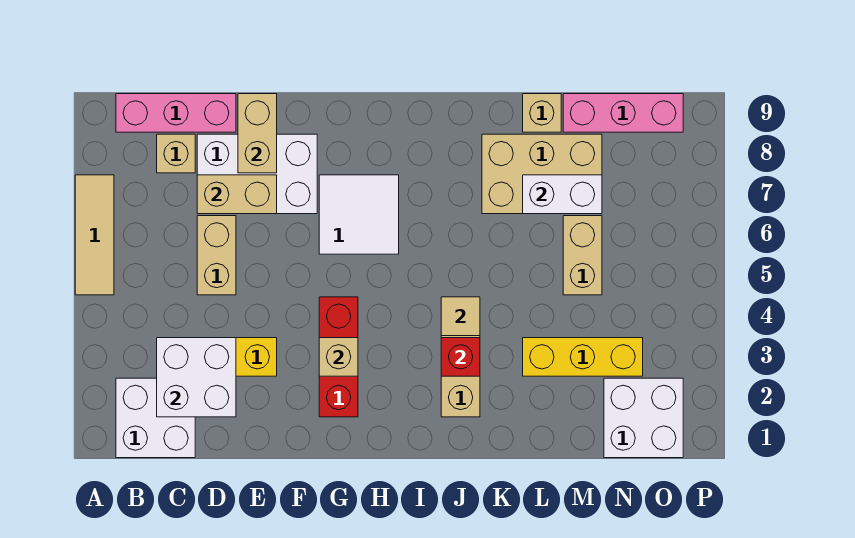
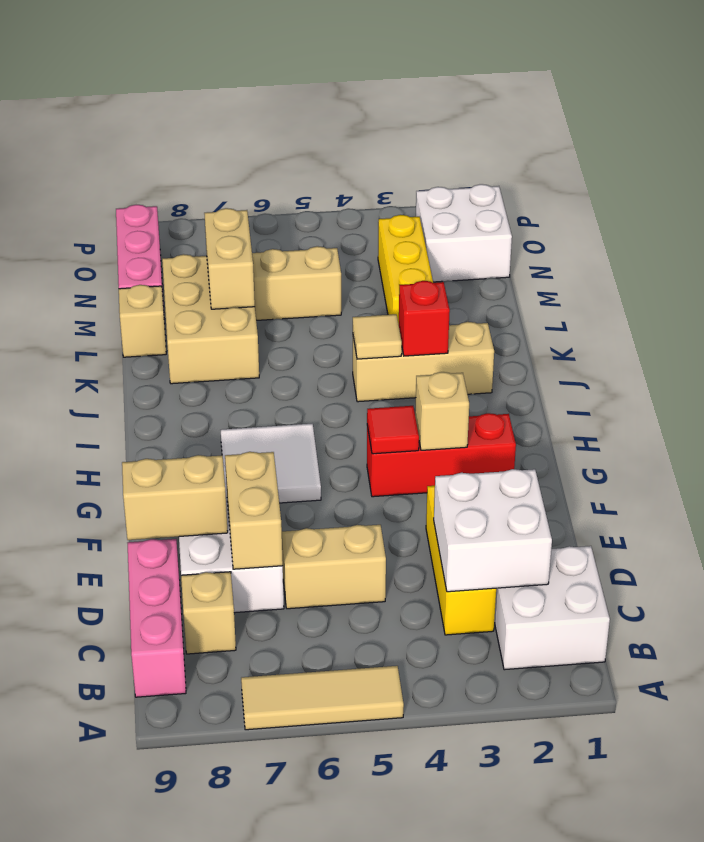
none -> red tile G4 level 2
white brick L7:M7 level 2 -> tan brick L7:M7 level 2

